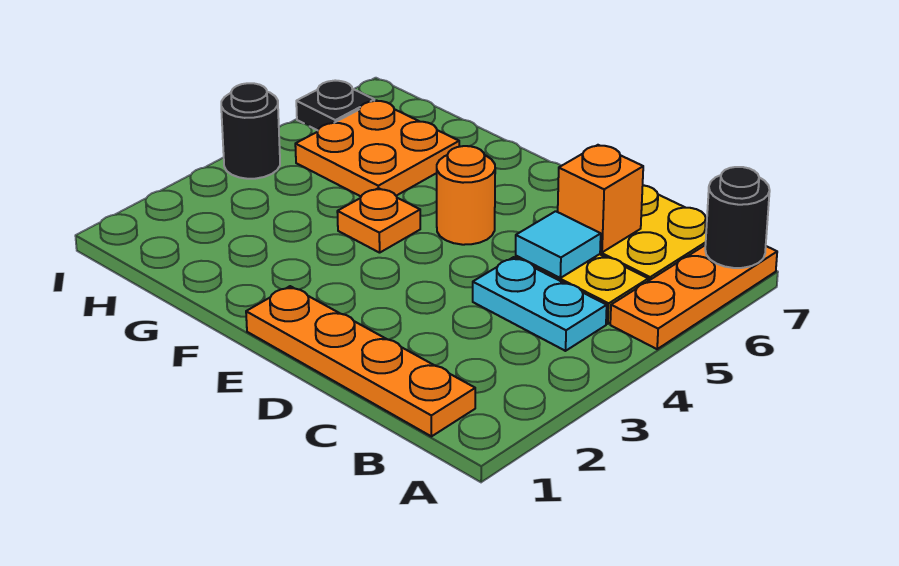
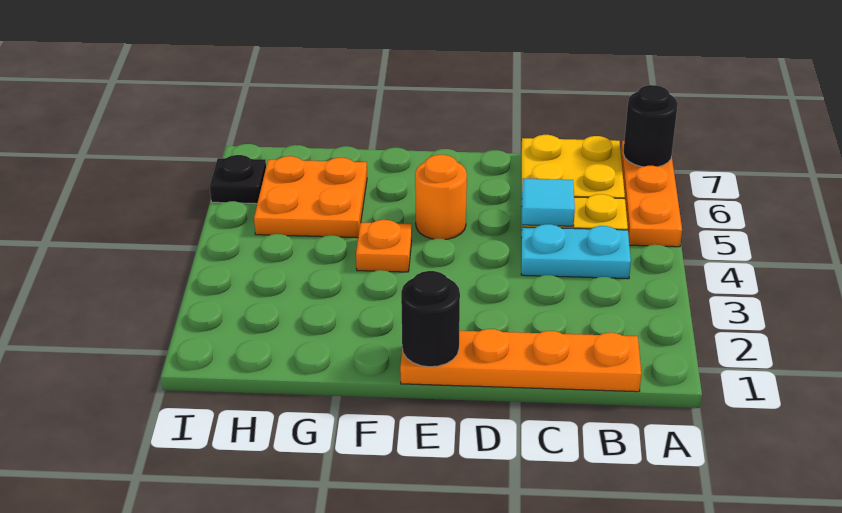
orange brick C6 level 2 -> none
black round brick I4 level 1 -> black round brick E1 level 2

